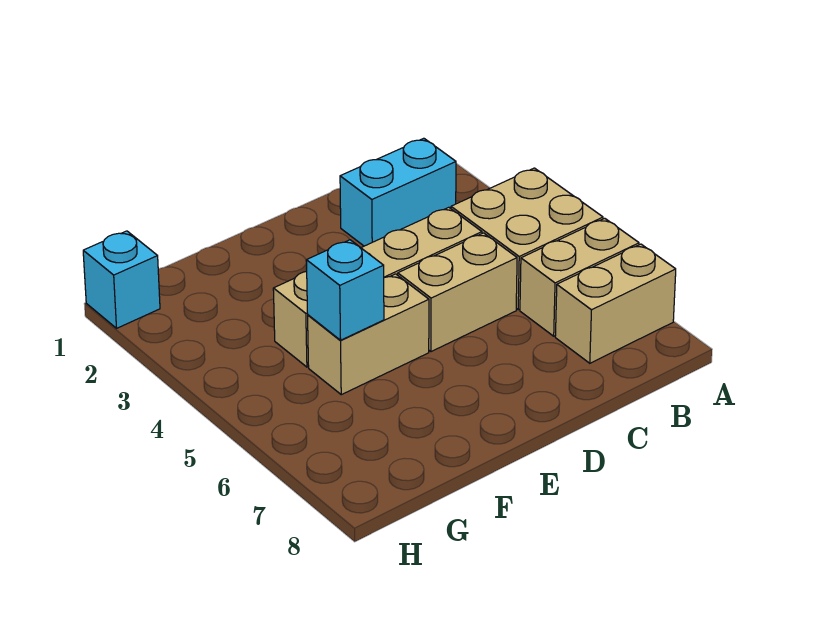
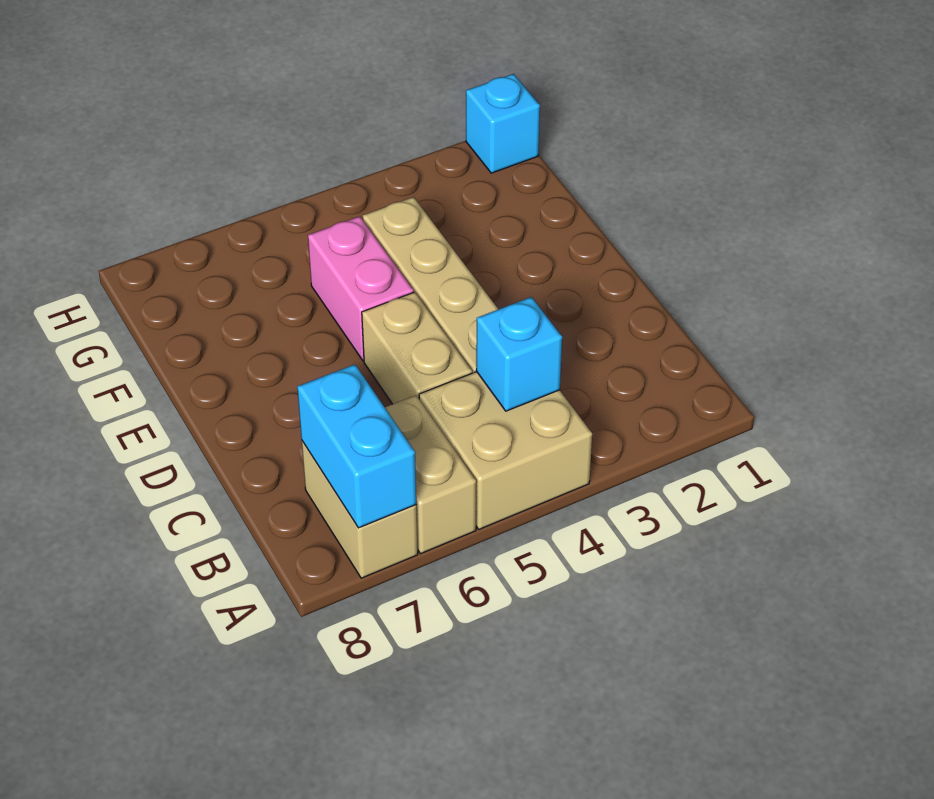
cyan brick B2:C2 level 1 -> cyan brick A7:B7 level 2
tan brick E5:F5 level 1 -> pink brick E5:F5 level 1
cyan brick F5 level 2 -> cyan brick B4 level 2

